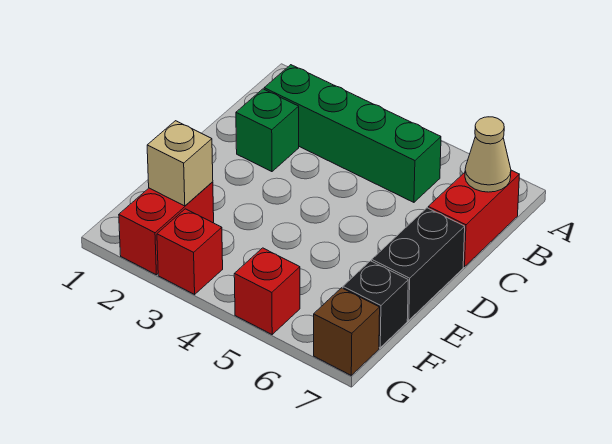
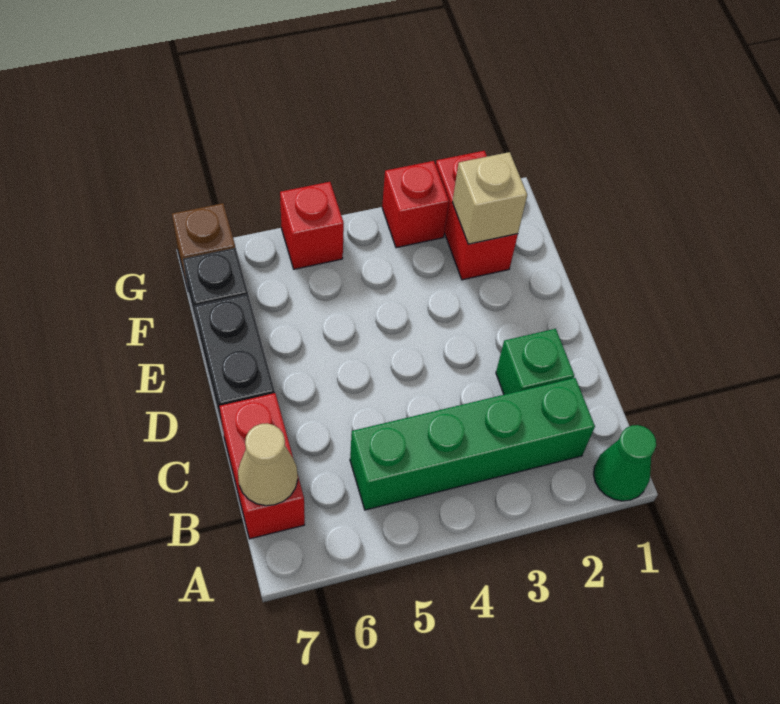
none -> green cone A1 level 1

